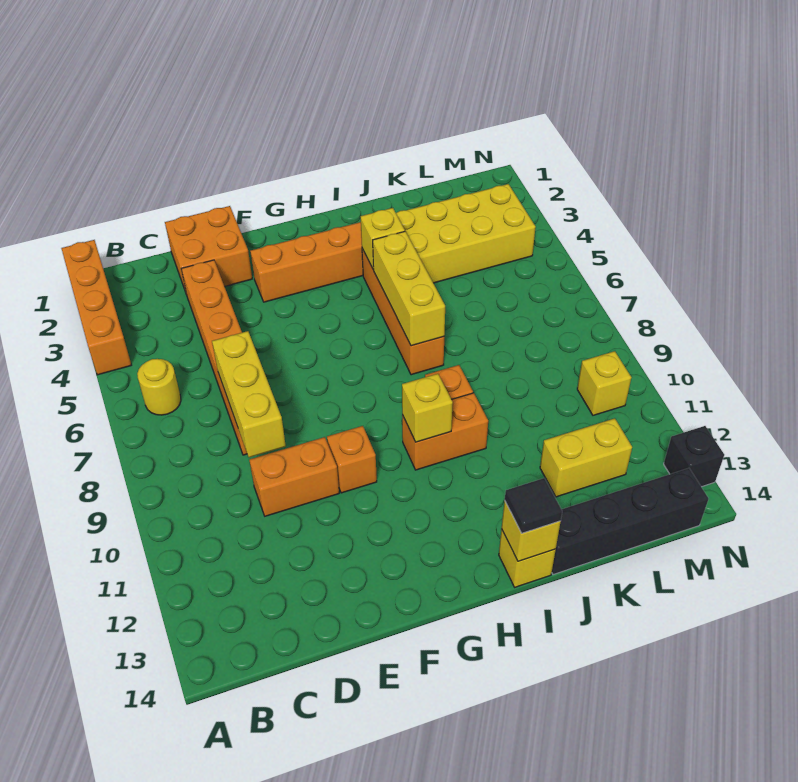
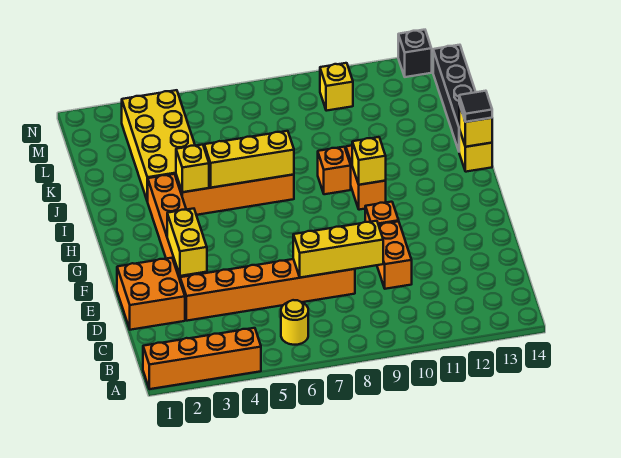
yellow brick K12:L12 level 1 -> yellow brick E3:F3 level 2

